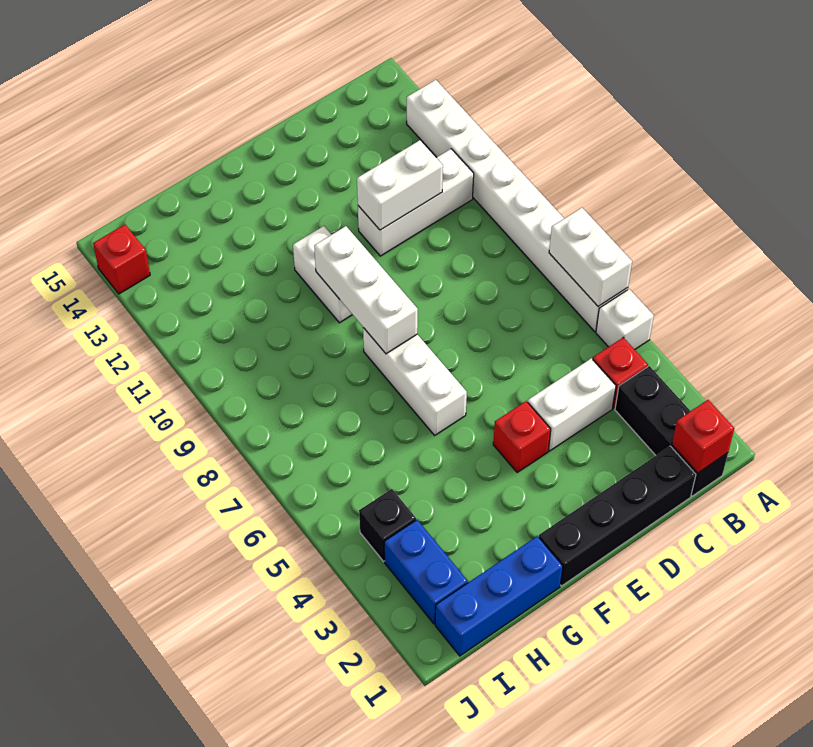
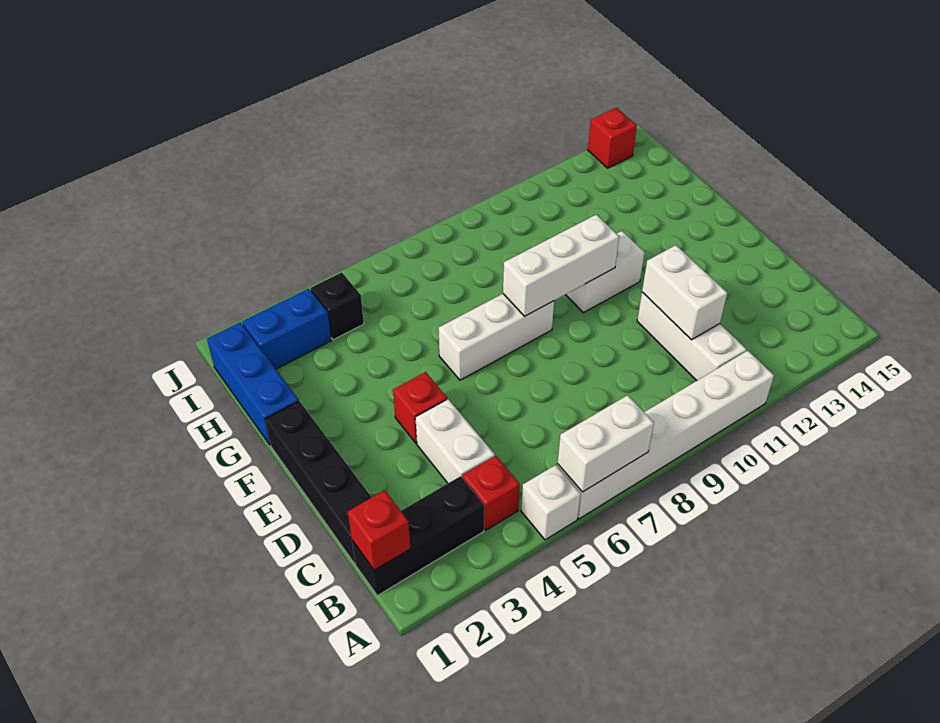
white brick A6:A13 level 1 -> white brick A6:A11 level 1

